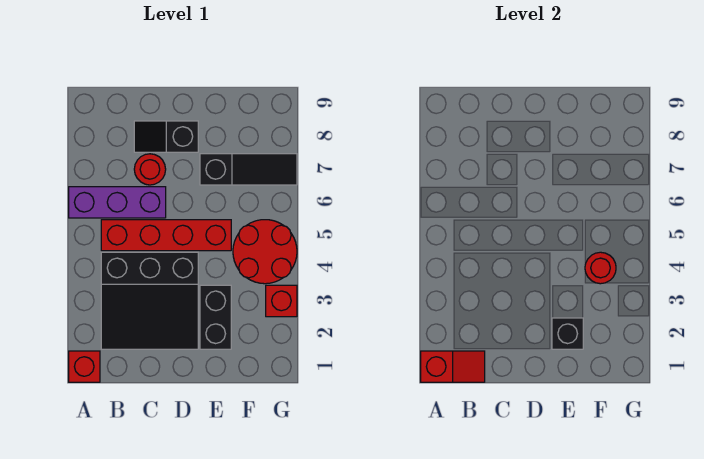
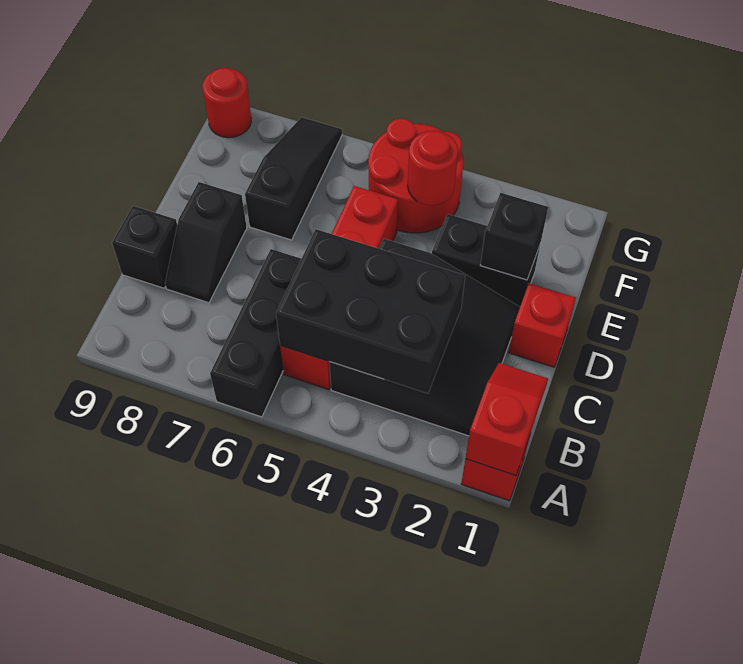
purple brick A6:C6 level 1 -> black brick A6:C6 level 1
none -> black brick B3:C5 level 2
red round brick C7 level 1 -> red round brick G9 level 1
none -> black brick C9 level 1
red brick G3 level 1 -> red brick D1 level 1

